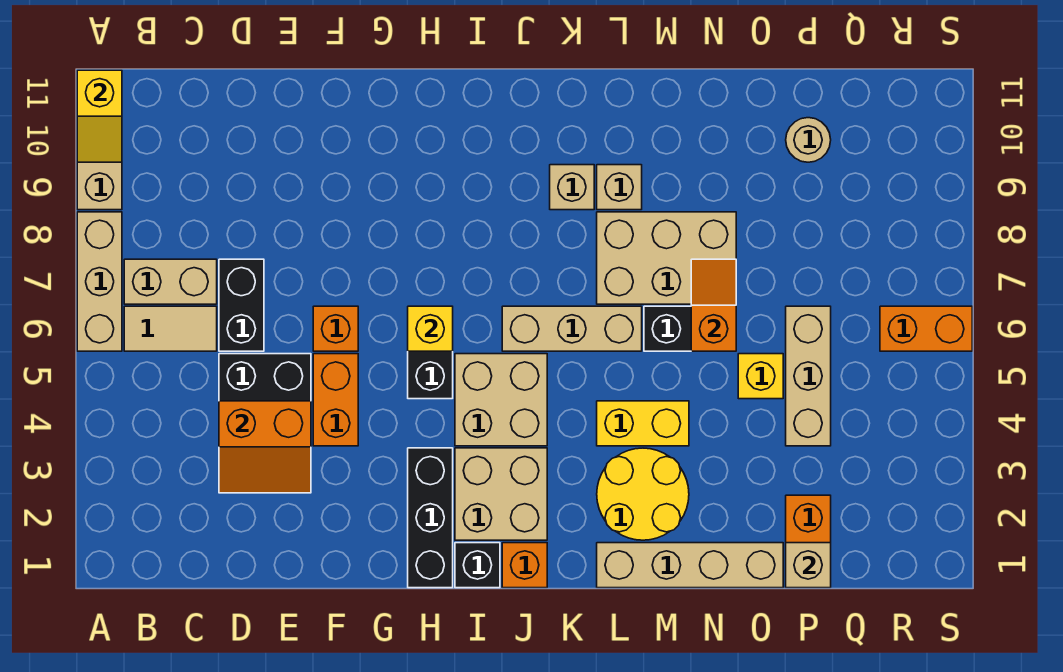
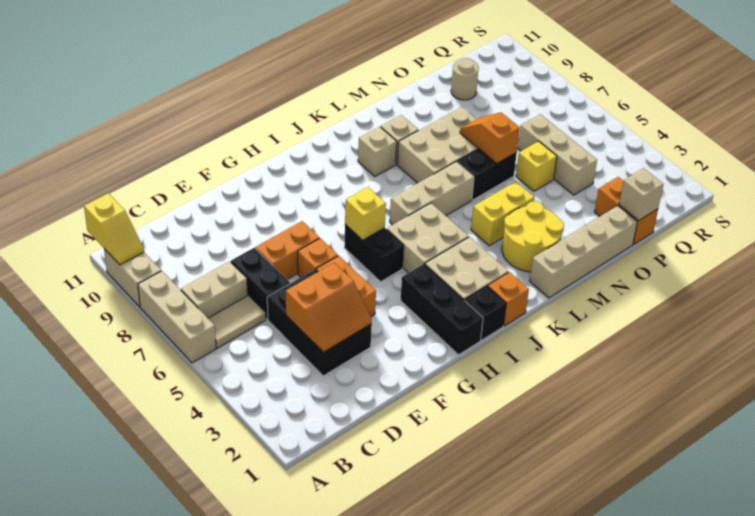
orange brick R6:S6 level 1 -> orange brick E7:F7 level 1

